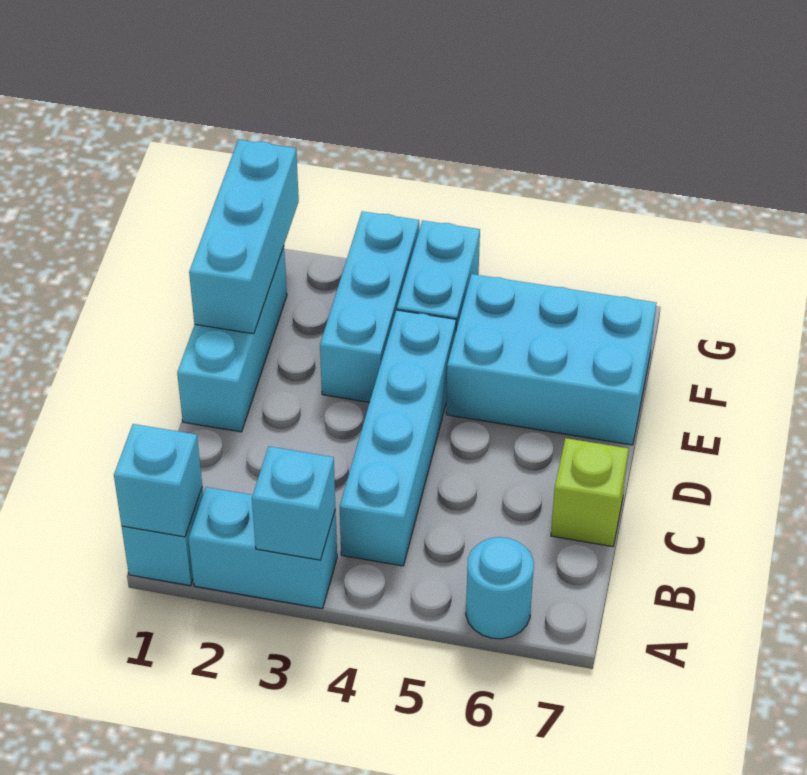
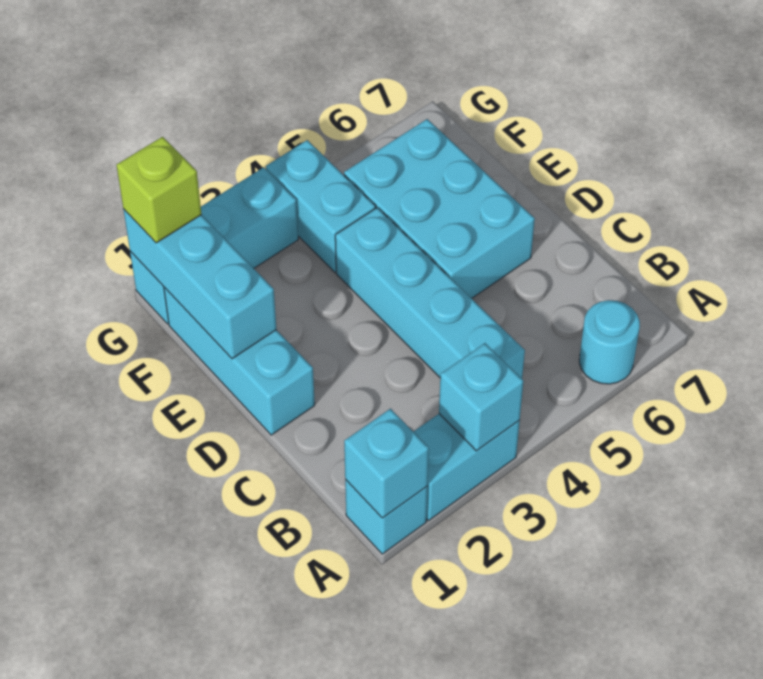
lime brick C7 level 1 -> lime brick G1 level 3
cyan brick E3:G3 level 1 -> cyan brick G1:G3 level 1
cyan brick E5:F7 level 1 -> cyan brick D5:F6 level 1

